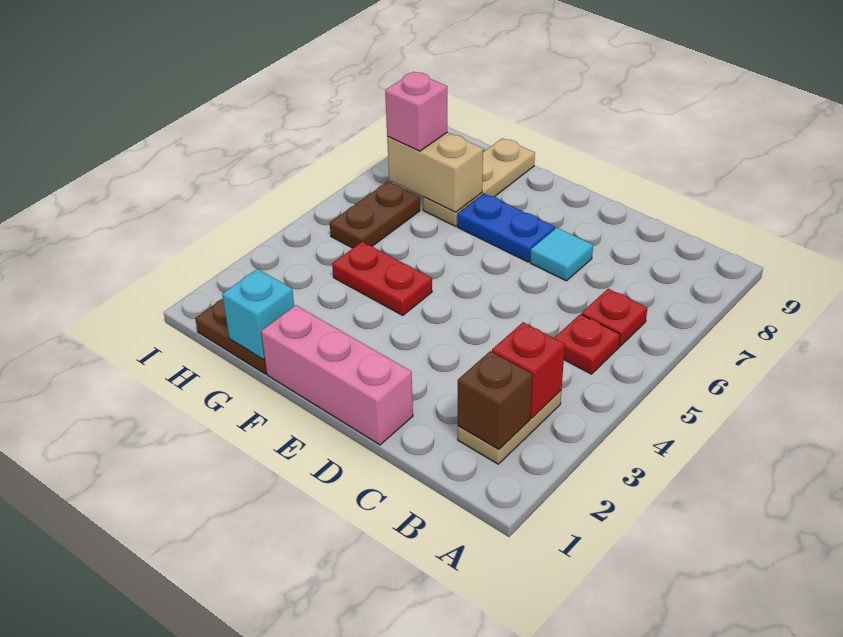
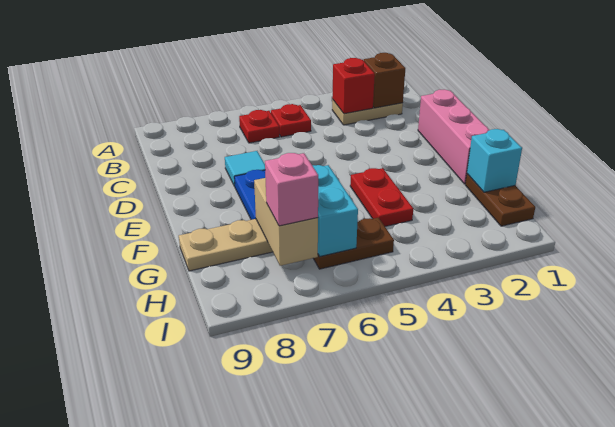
none -> cyan brick G6:H6 level 2

